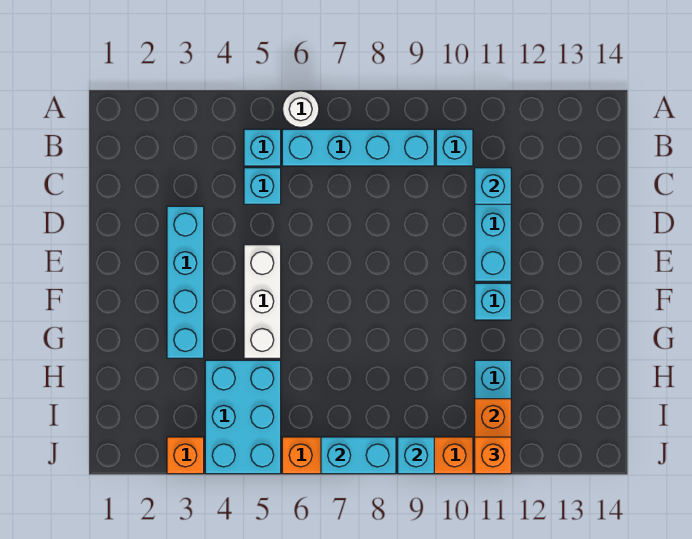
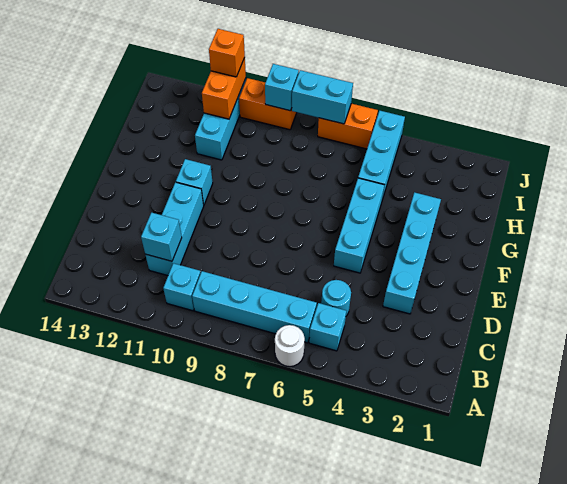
cyan brick C5 level 1 -> cyan round brick C5 level 1
white brick E5:G5 level 1 -> cyan brick E5:G5 level 1
cyan brick H4:J5 level 1 -> cyan brick H5:J5 level 1
orange brick J3 level 1 -> none

